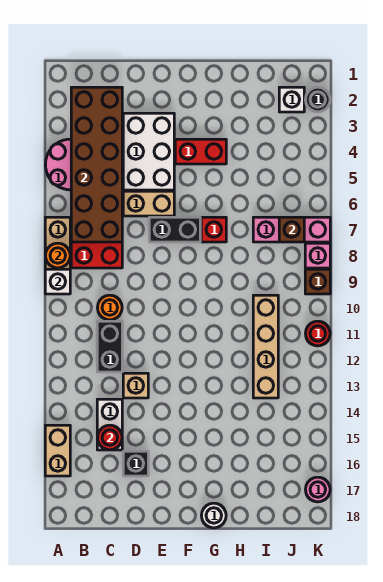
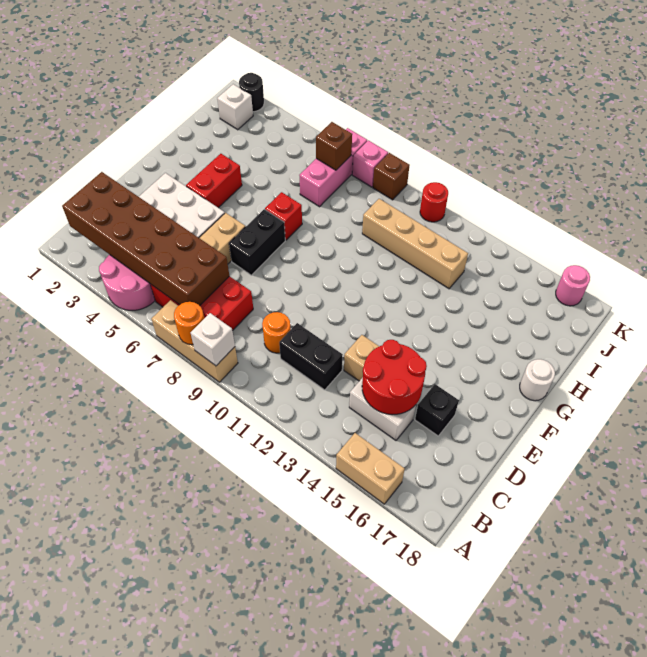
red round brick C15 level 2 -> red round brick C14:D15 level 2

